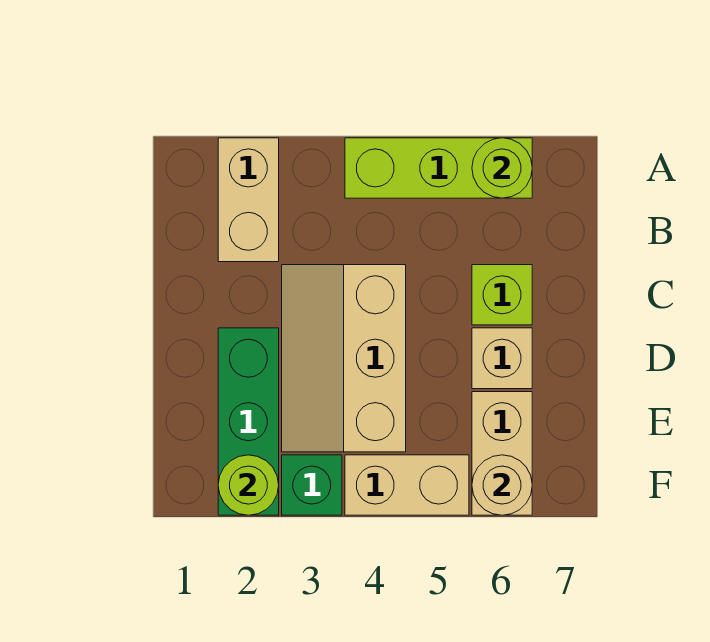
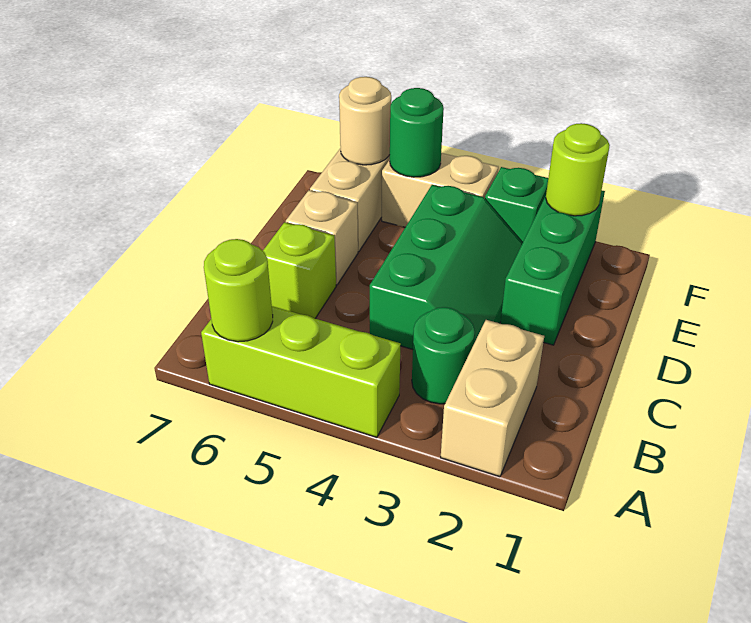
none -> green round brick B3 level 1
tan slope C3:E4 level 1 top 4 -> green slope C3:E4 level 1 top 4
none -> green round brick F5 level 2

